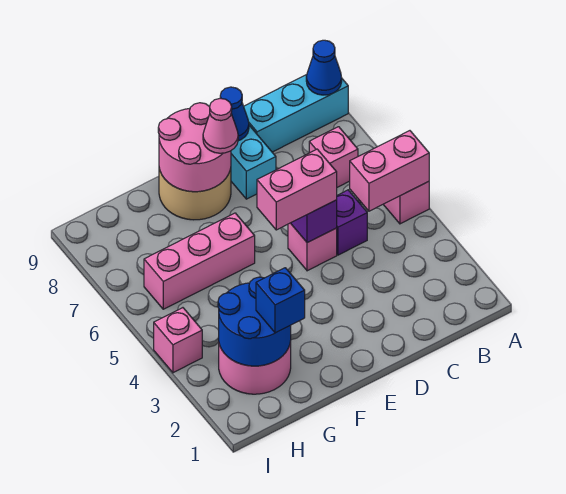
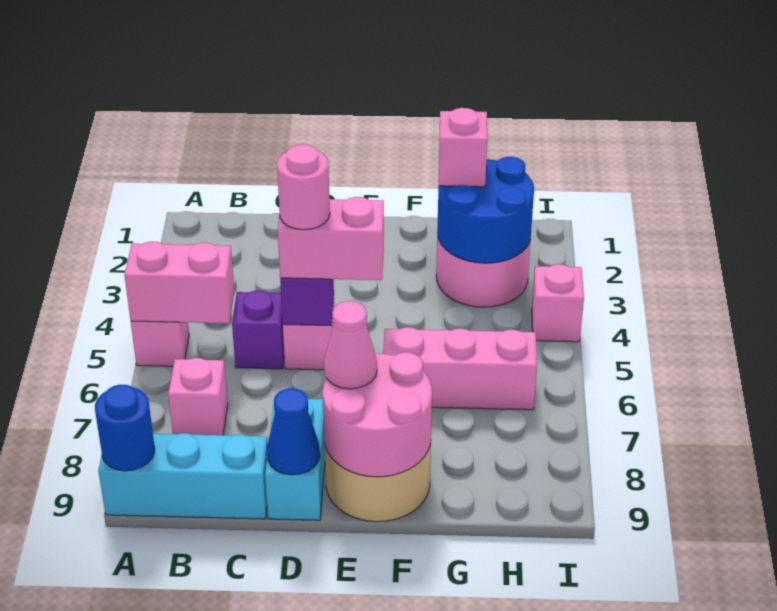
blue cone A9 level 2 -> blue round brick A9 level 2
none -> pink round brick D5 level 4
blue brick G2 level 3 -> pink brick G2 level 3

